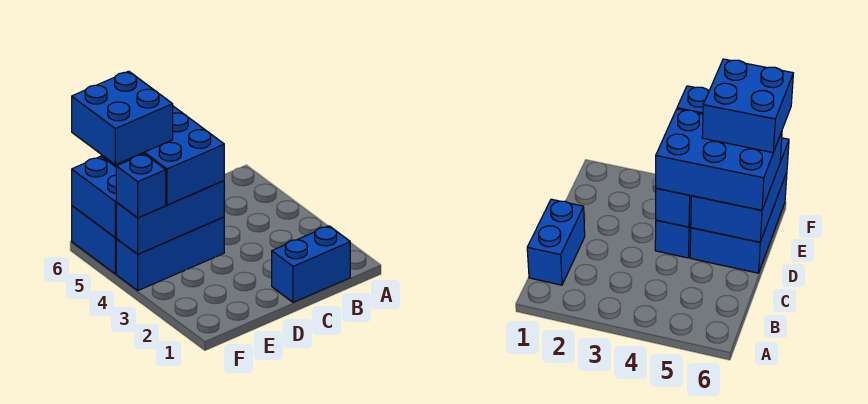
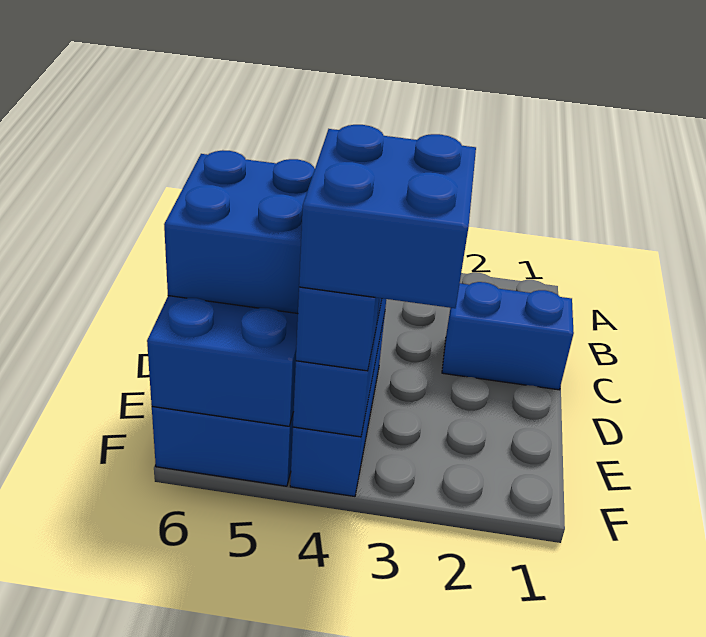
blue brick B1:C1 level 1 -> blue brick C1:C2 level 1
blue brick E5:F6 level 4 -> blue brick E3:F4 level 4

